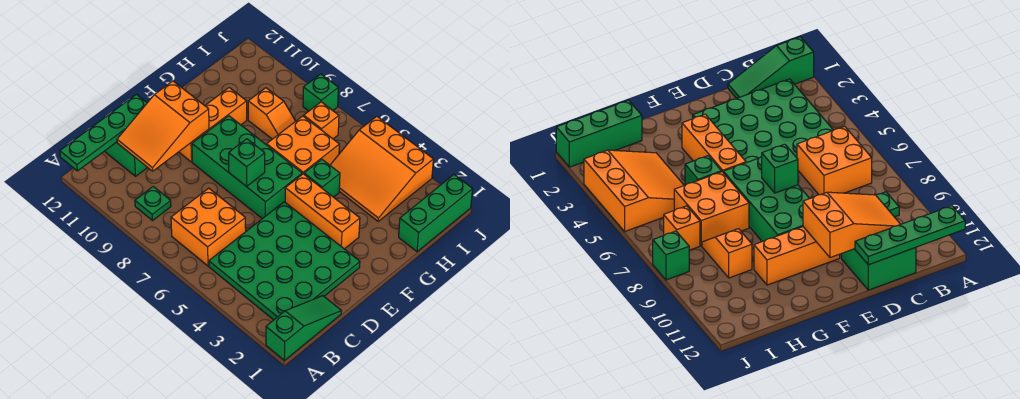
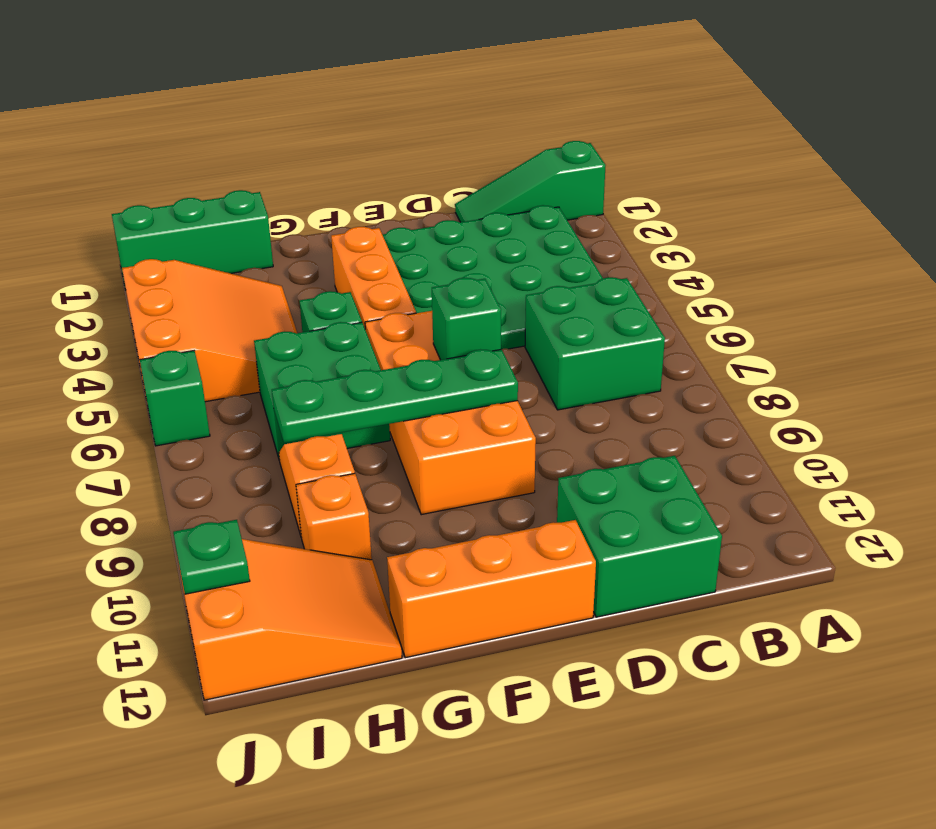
green plate A12:D12 level 2 -> green plate E8:H8 level 2
orange brick B6:C7 level 1 -> green brick B6:C7 level 1
green plate B9 level 1 -> green plate J11 level 2
orange slope C10:E11 level 2 top E -> orange slope H11:J12 level 1 top J
green brick E6:F9 level 1 -> orange brick E6:F9 level 1
orange brick E10:G10 level 1 -> orange brick E12:G12 level 1
orange brick G6:H7 level 1 -> green brick G6:H7 level 1
orange brick I7 level 1 -> orange brick H10 level 1
green brick J8 level 1 -> green brick J6 level 1

